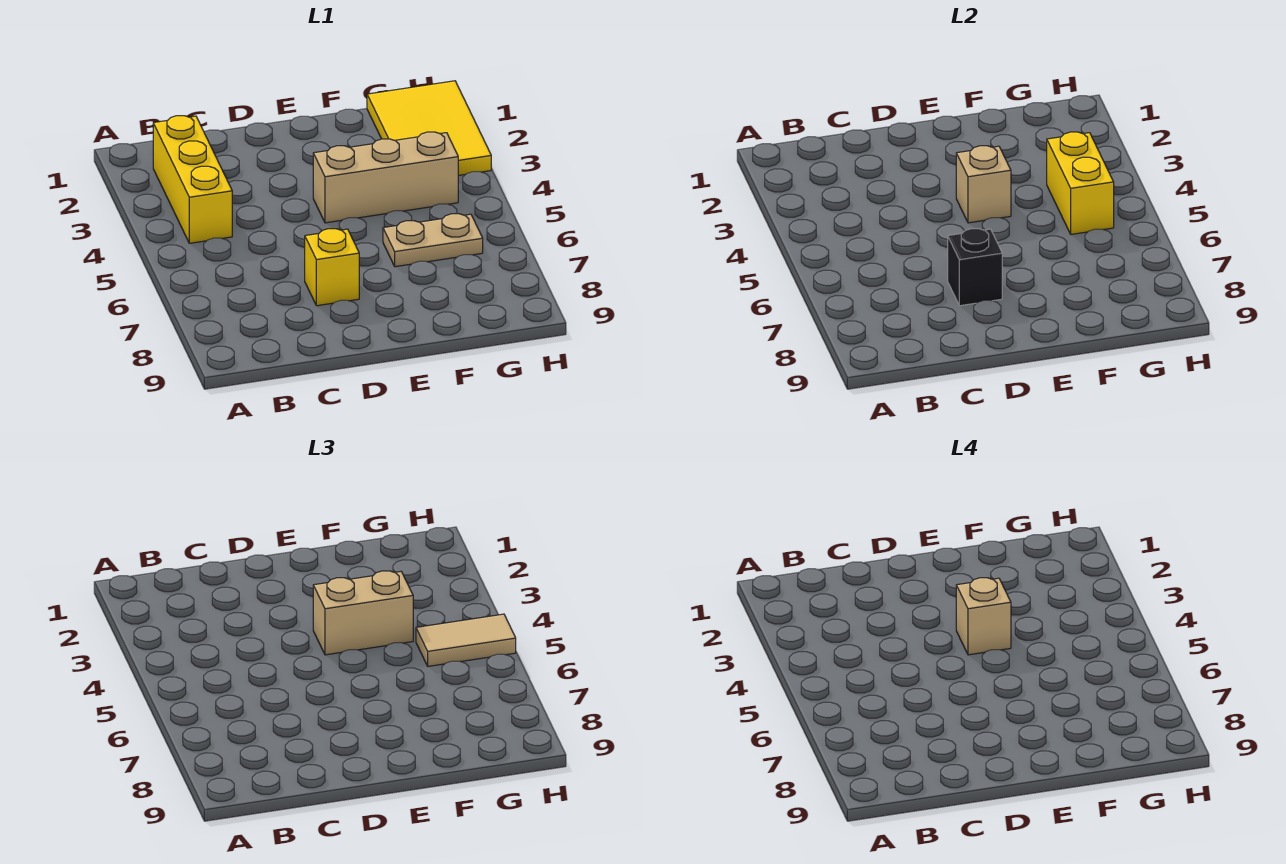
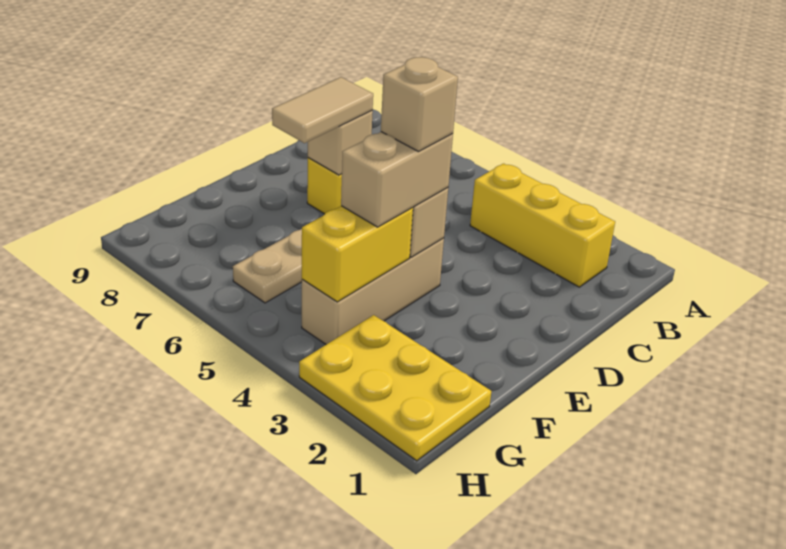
black brick D7 level 2 -> tan brick D7 level 2
yellow tile G1:H3 level 1 -> yellow plate G1:H3 level 1
yellow brick G4:G5 level 2 -> yellow brick F4:G4 level 2
tan tile G5:H5 level 3 -> tan tile D7:E7 level 3

